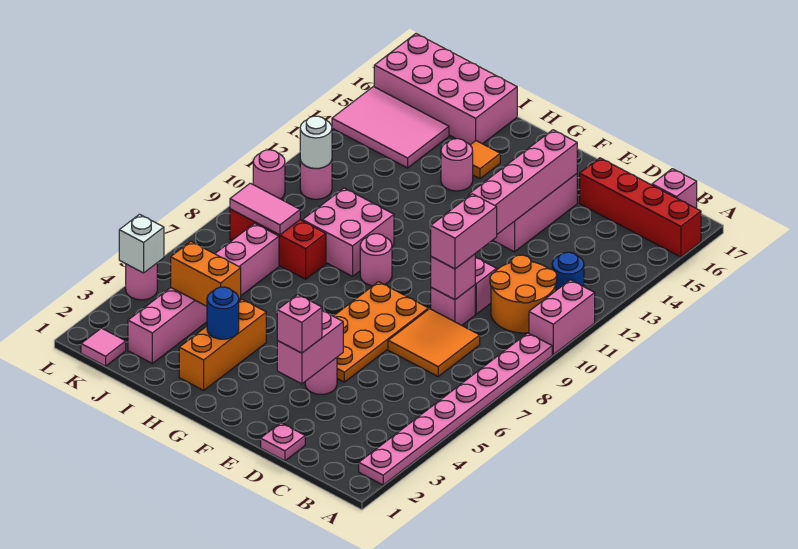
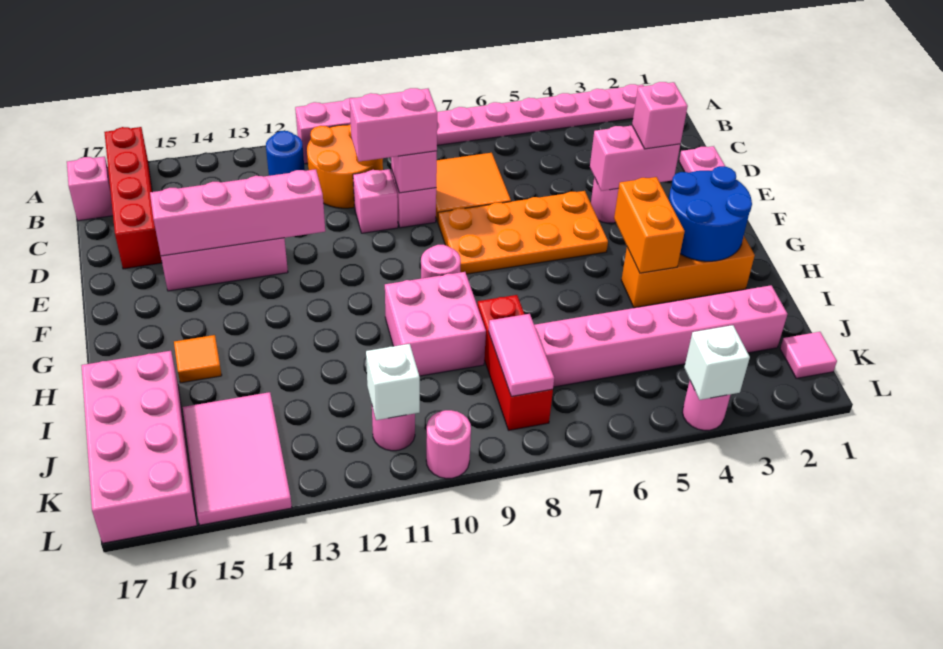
blue round brick H3 level 2 -> blue round brick G2:H3 level 2
pink round brick H14 level 1 -> none
orange brick I4:J4 level 2 -> orange brick G4:H4 level 2
white round brick K11 level 2 -> white brick K11 level 2

